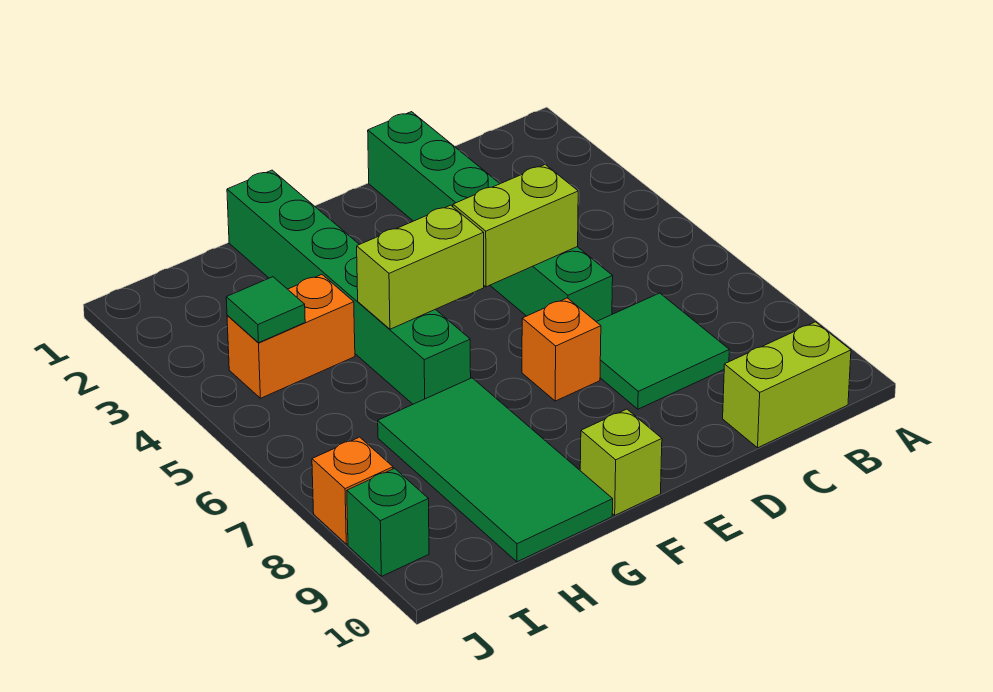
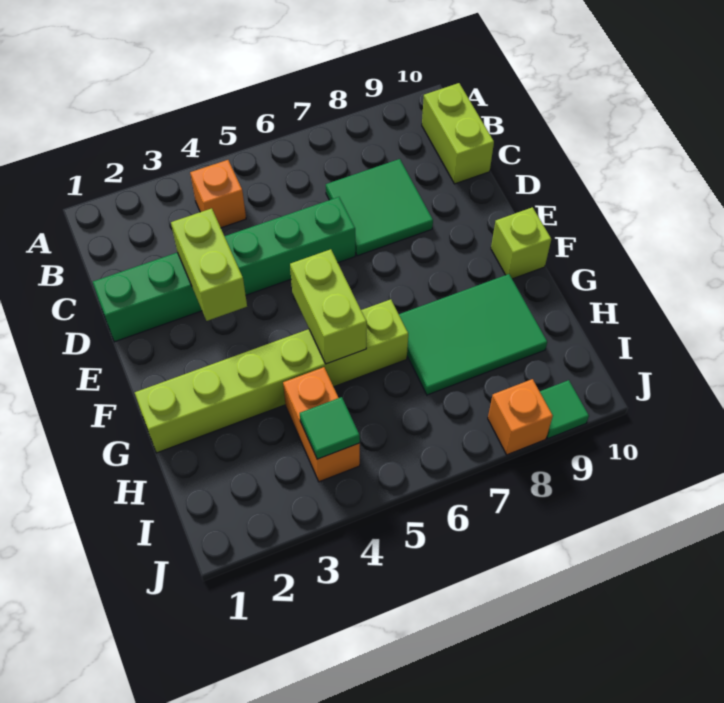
lime brick D5:E5 level 2 -> lime brick D3:E3 level 2
orange brick E7 level 1 -> orange brick B4 level 1
green brick G1:G6 level 1 -> lime brick G1:G6 level 1
green tile G7:H10 level 1 -> green tile G7:H9 level 1
green brick J9 level 1 -> green tile J9 level 1

